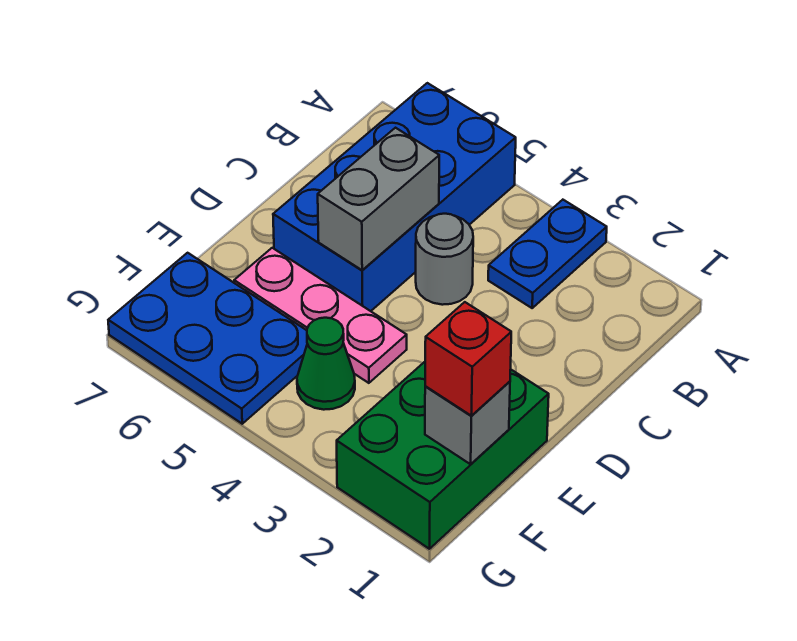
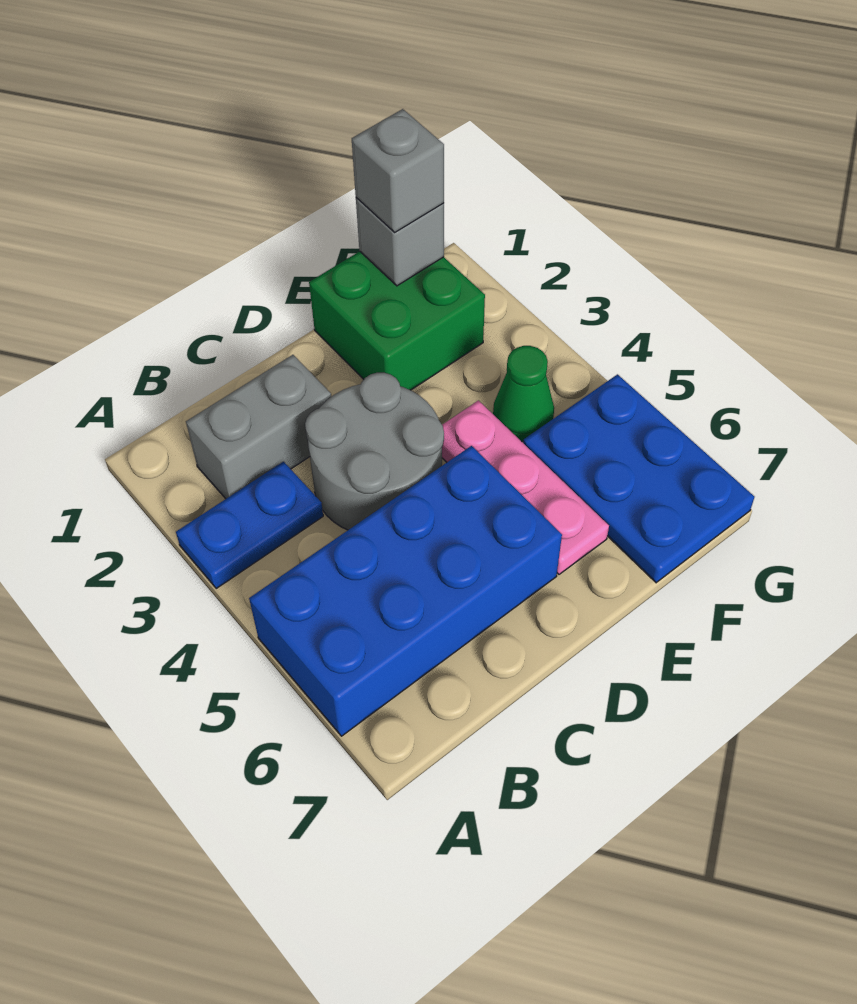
grey round brick C4 level 1 -> grey round brick C3:D4 level 1
grey brick C5:D5 level 2 -> grey brick B2:C2 level 1
green brick E1:G2 level 1 -> green brick E1:F2 level 1
red brick F1 level 3 -> grey brick F1 level 3

